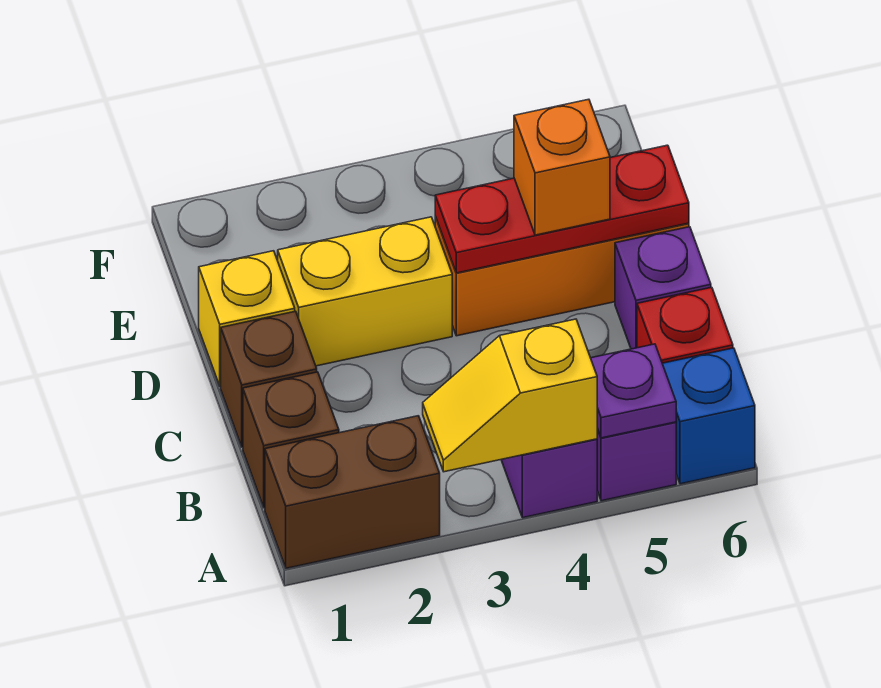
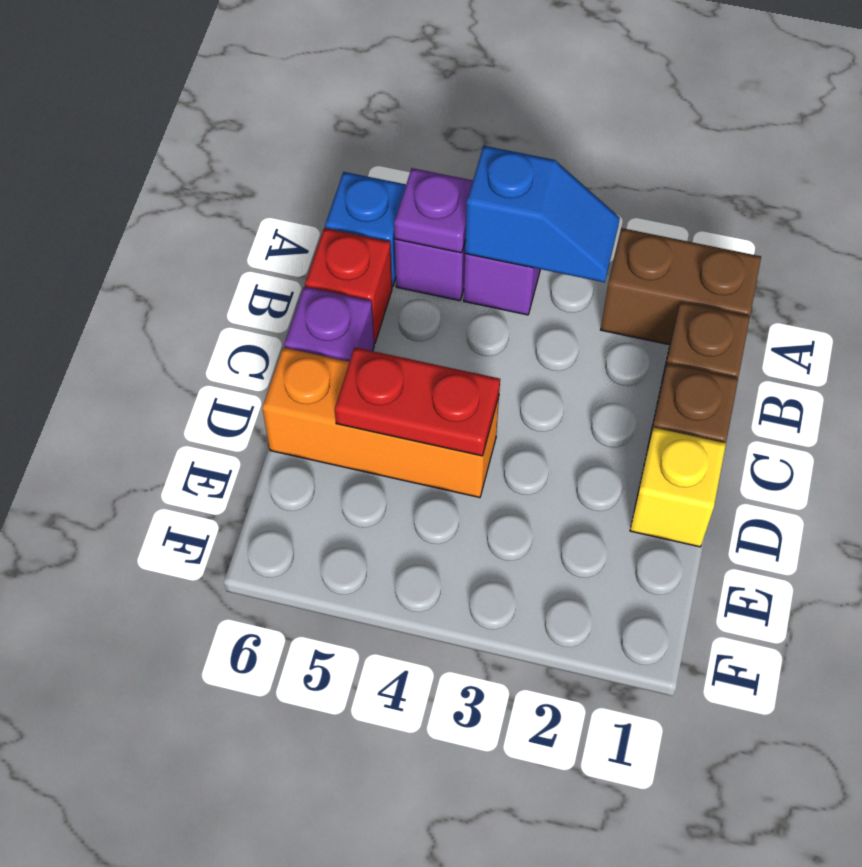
yellow slope A3:A4 level 2 top 4 -> blue slope A3:A4 level 2 top 4
yellow brick D2:D3 level 1 -> none
red plate D4:D6 level 2 -> red plate D4:D5 level 2
orange brick D5 level 3 -> none

